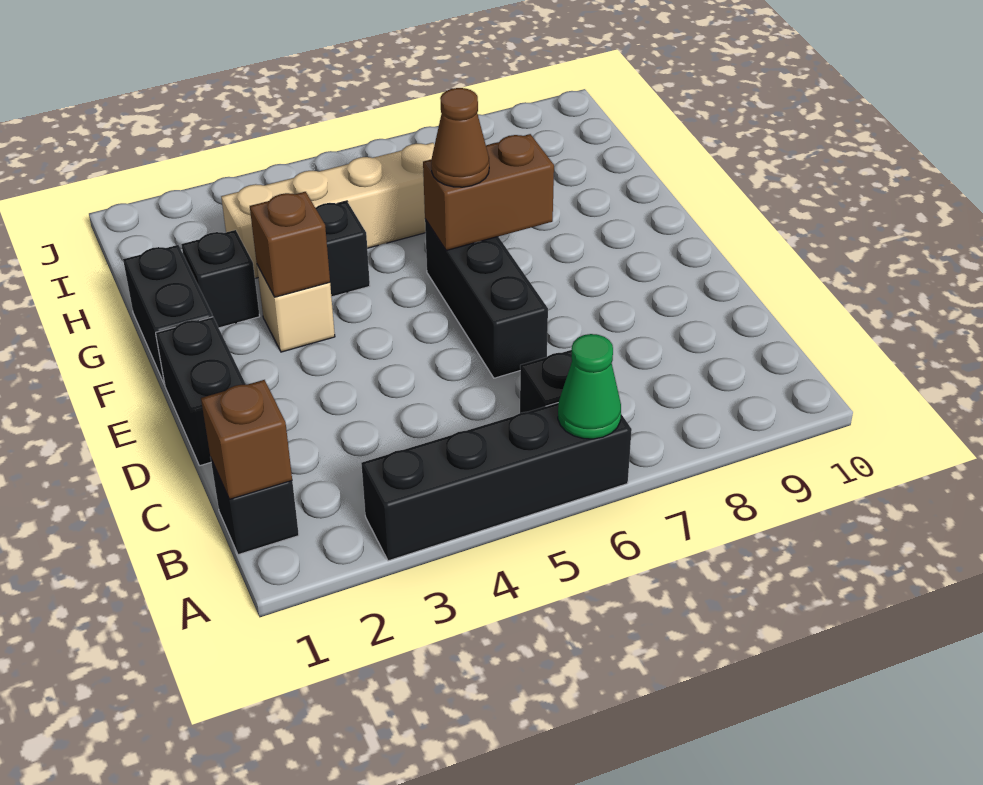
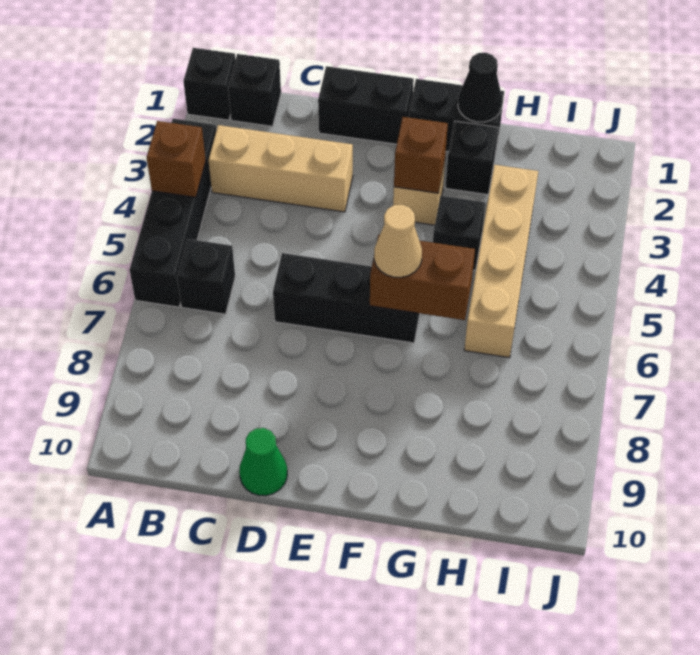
none -> black brick A1 level 1
green cone A6 level 2 -> green cone D10 level 1
brown brick B1 level 2 -> brown brick A4 level 2
none -> tan brick B3:D3 level 1
brown brick F6:F7 level 2 -> brown brick F6:G6 level 2
brown cone F6 level 3 -> tan cone F6 level 3
none -> black cone G1 level 2

